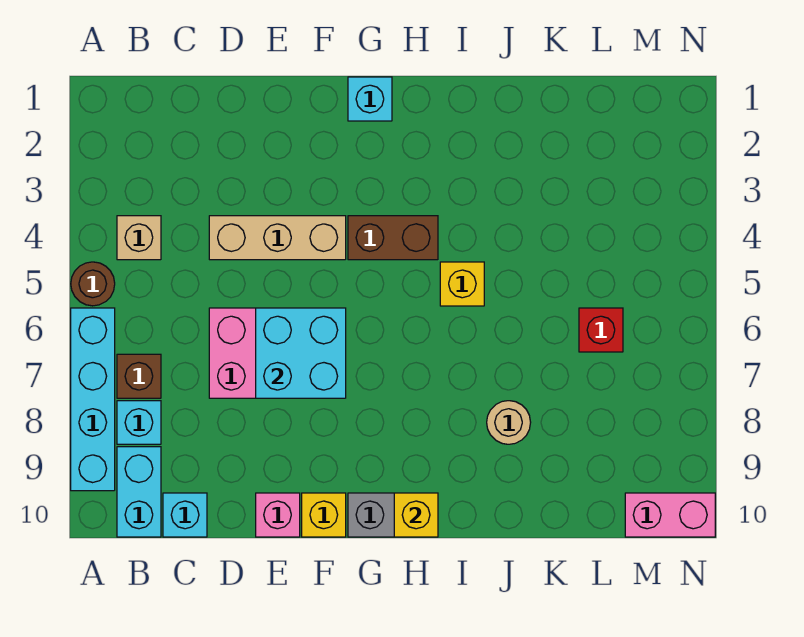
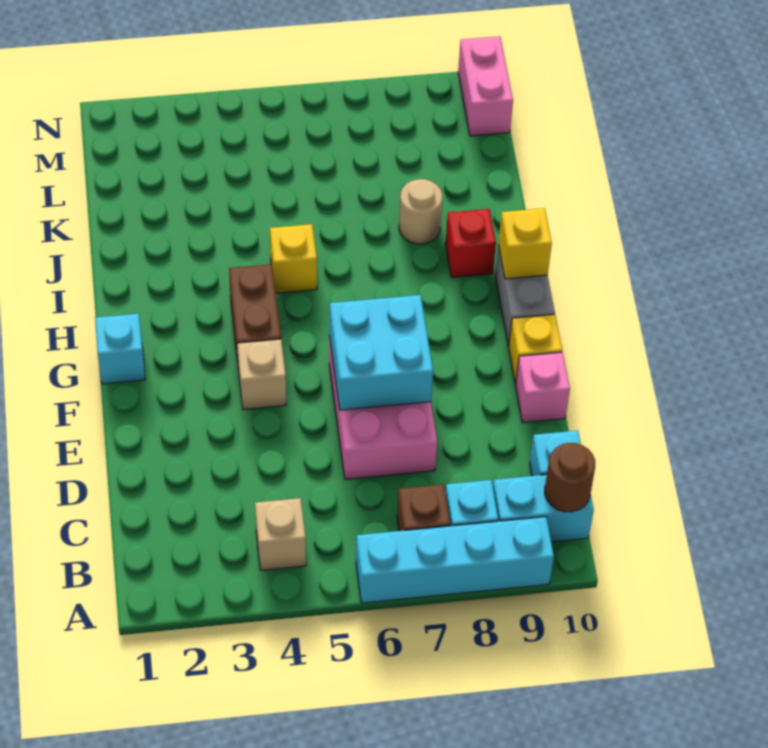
brown round brick A5 level 1 -> brown round brick B10 level 2
tan brick D4:F4 level 1 -> tan brick F4 level 1
red brick L6 level 1 -> red brick I9 level 1

